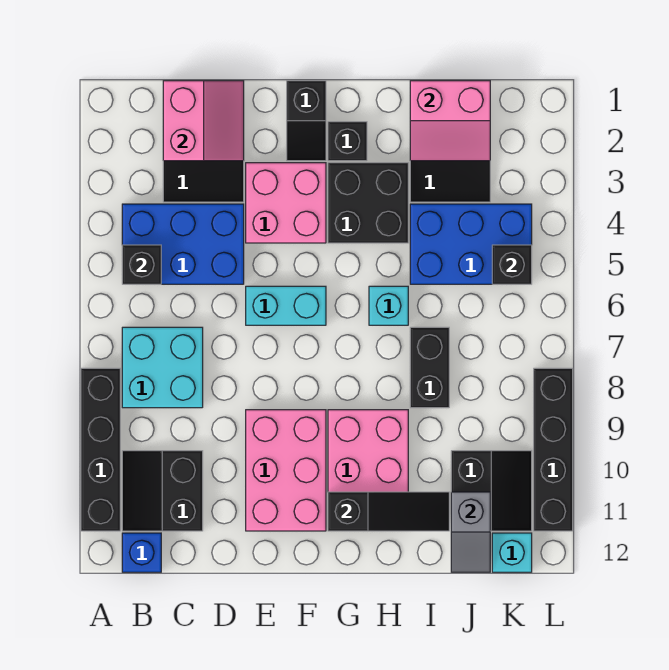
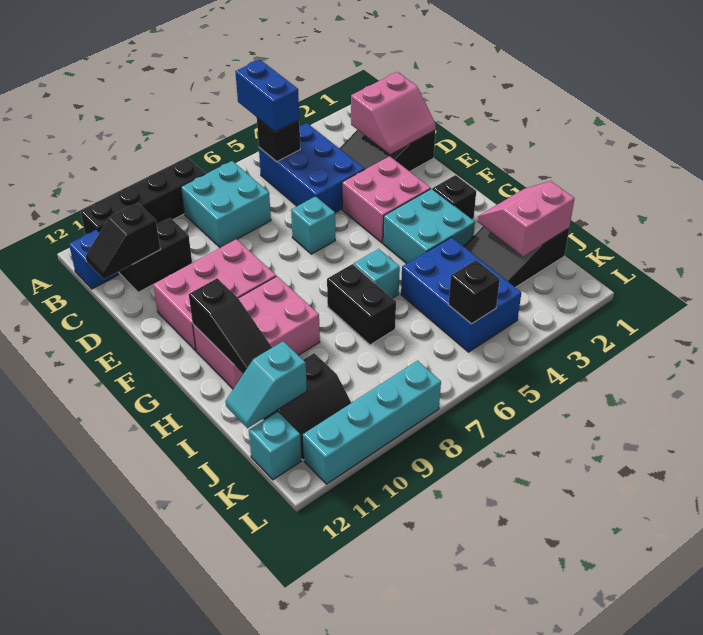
none -> blue brick A5:B5 level 3
cyan brick E6:F6 level 1 -> cyan brick E6 level 1
black slope F1:F2 level 1 top 1 -> black slope C11:C12 level 2 top 11
black brick G3:H4 level 1 -> cyan brick G3:H4 level 1
pink slope I1:J2 level 2 top 1 -> pink slope I1:J2 level 2 top J
black brick I7:I8 level 1 -> black brick H7:I7 level 1
grey slope J11:J12 level 2 top 11 -> cyan slope J11:J12 level 2 top 11
black brick L8:L11 level 1 -> cyan brick L8:L11 level 1

